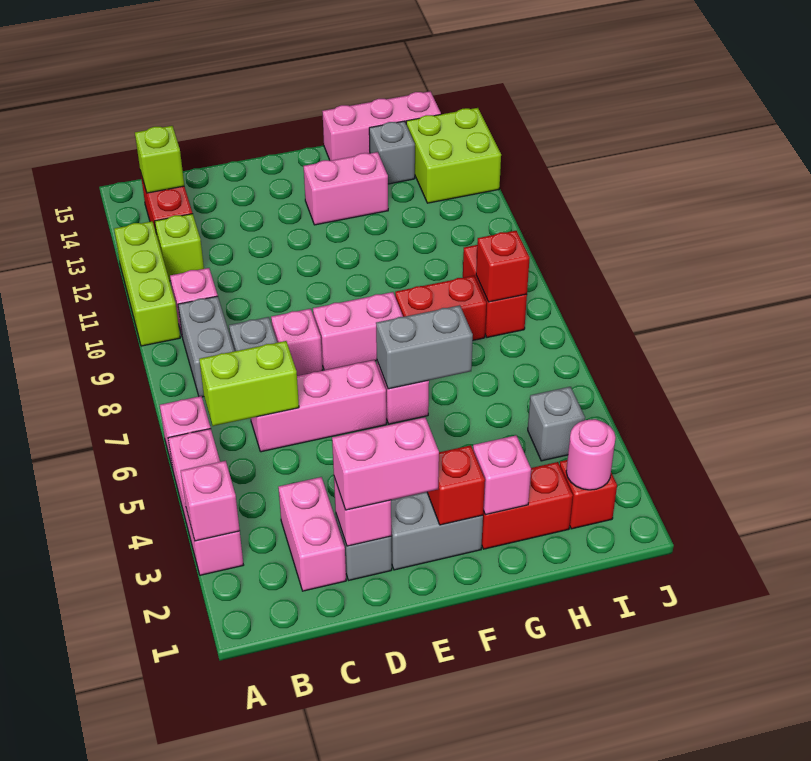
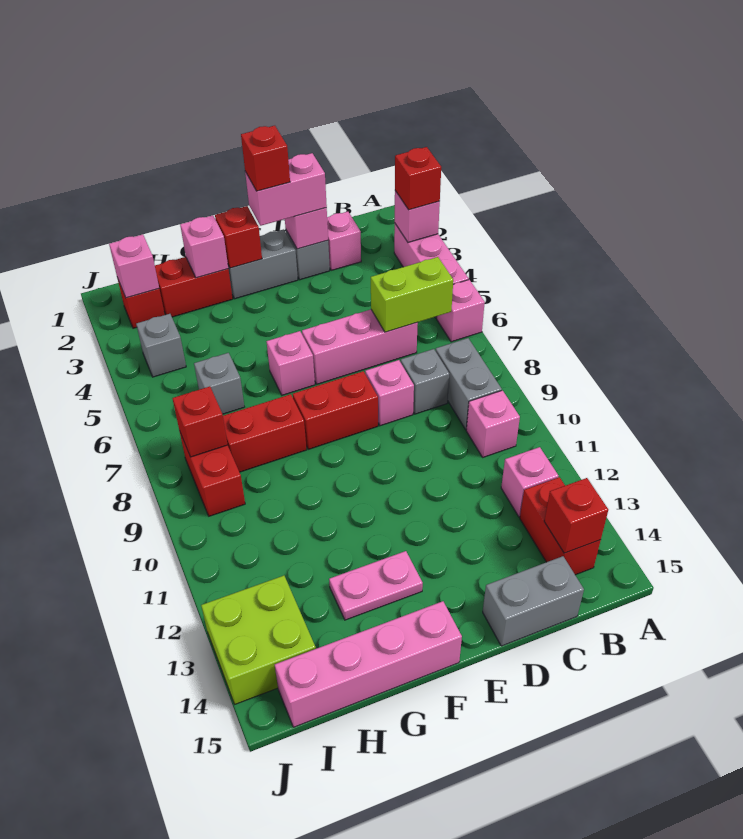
none -> red brick A3 level 3
lime brick A10:A12 level 1 -> none
lime brick B12 level 1 -> pink brick B12 level 1
lime brick B14 level 2 -> red brick B14 level 2
pink brick C2:C3 level 1 -> pink brick C2 level 1
none -> red brick E2 level 4
pink brick E8:F8 level 1 -> red brick E8:F8 level 1
grey brick F6:G6 level 2 -> grey brick C15:D15 level 1
pink brick F13:G13 level 1 -> pink plate F13:G13 level 1
pink brick G15:I15 level 1 -> pink brick F15:I15 level 1
grey brick H14 level 1 -> grey brick H6 level 1
pink round brick I2 level 2 -> pink brick I2 level 2

